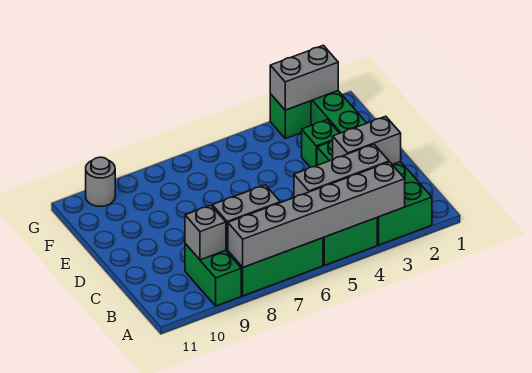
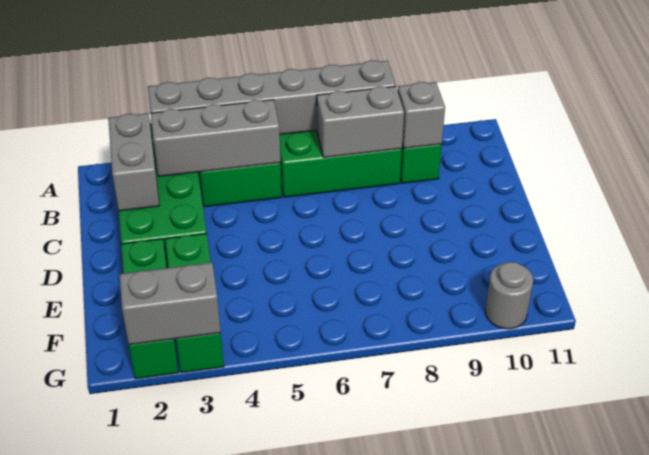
grey brick C2:C3 level 2 -> grey brick B2:C2 level 2

